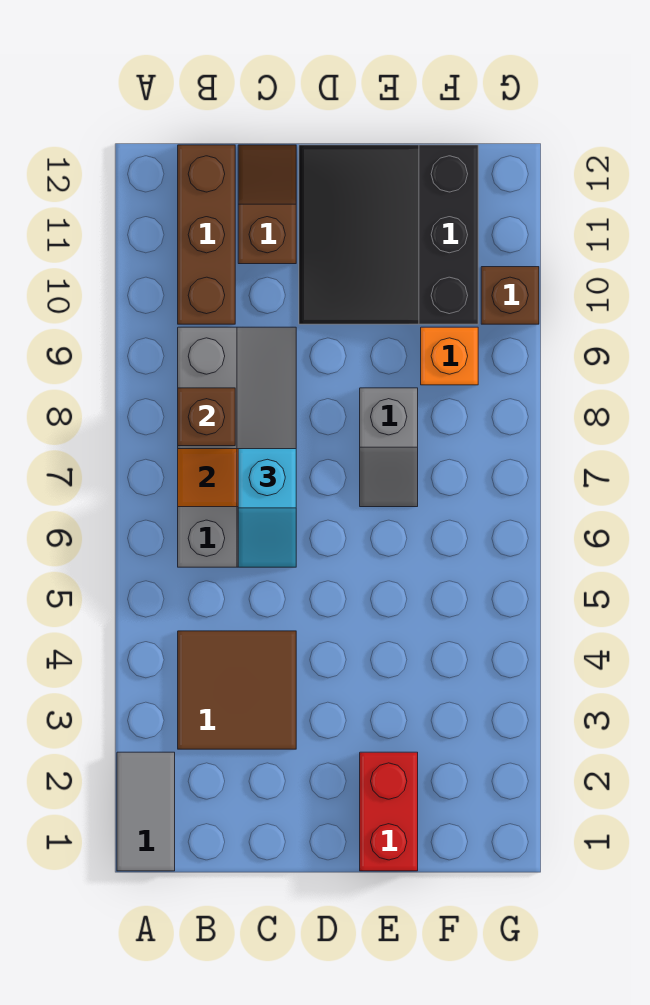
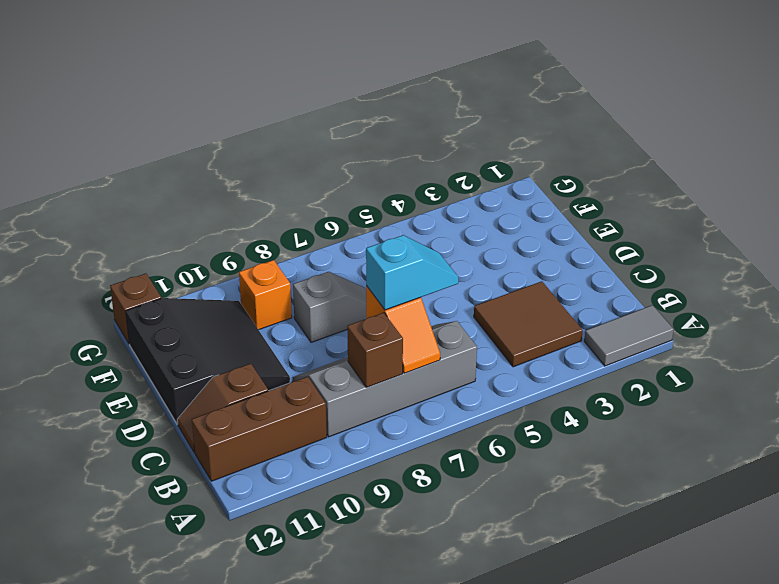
black slope D10:F12 level 1 top F -> black slope D10:F12 level 1 top 12
red brick E1:E2 level 1 -> none
brown brick G10 level 1 -> brown brick G12 level 1

